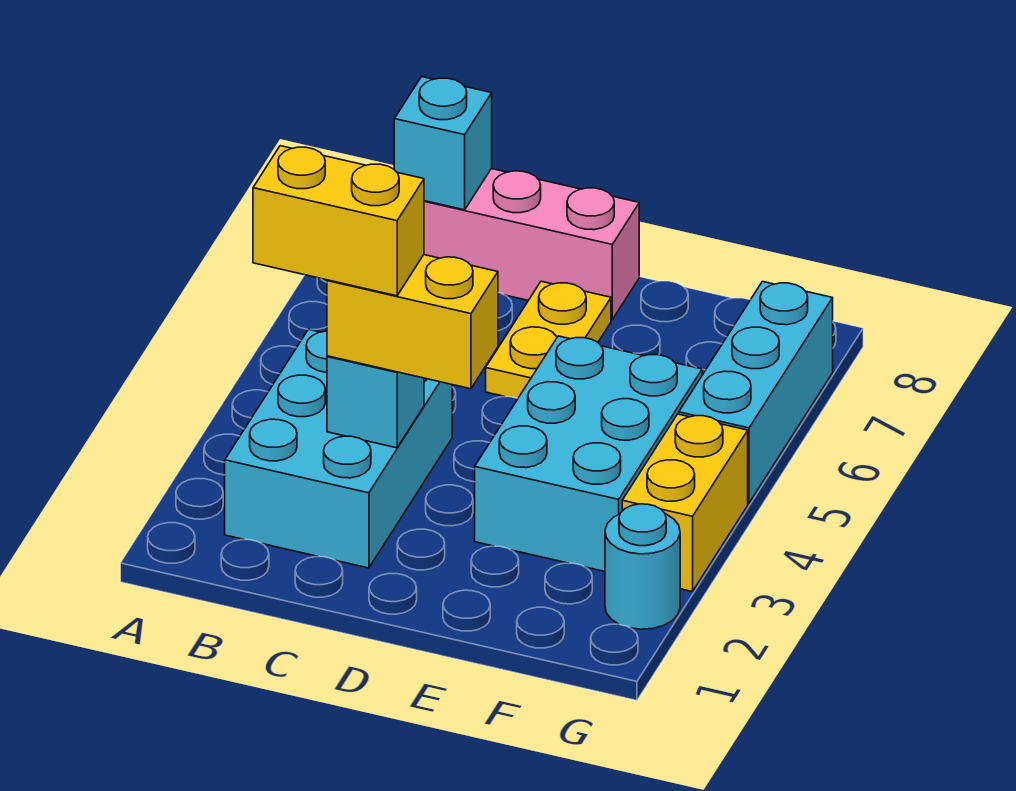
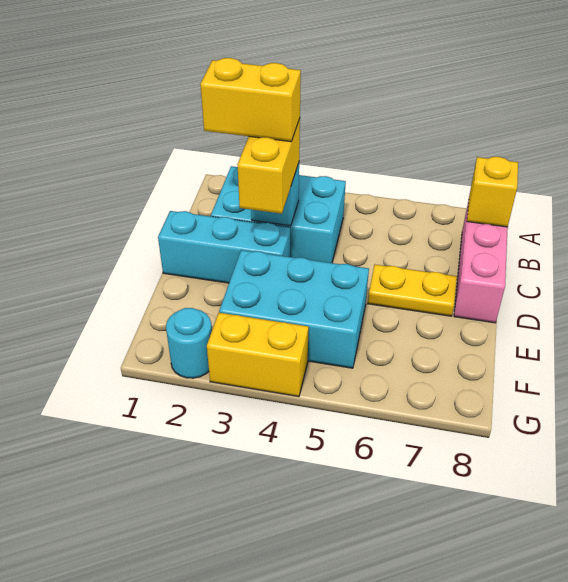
yellow brick B3:C3 level 4 -> yellow brick C2:C3 level 4
cyan brick B8 level 2 -> yellow brick B8 level 2
cyan brick G5:G7 level 1 -> cyan brick D1:D3 level 1

